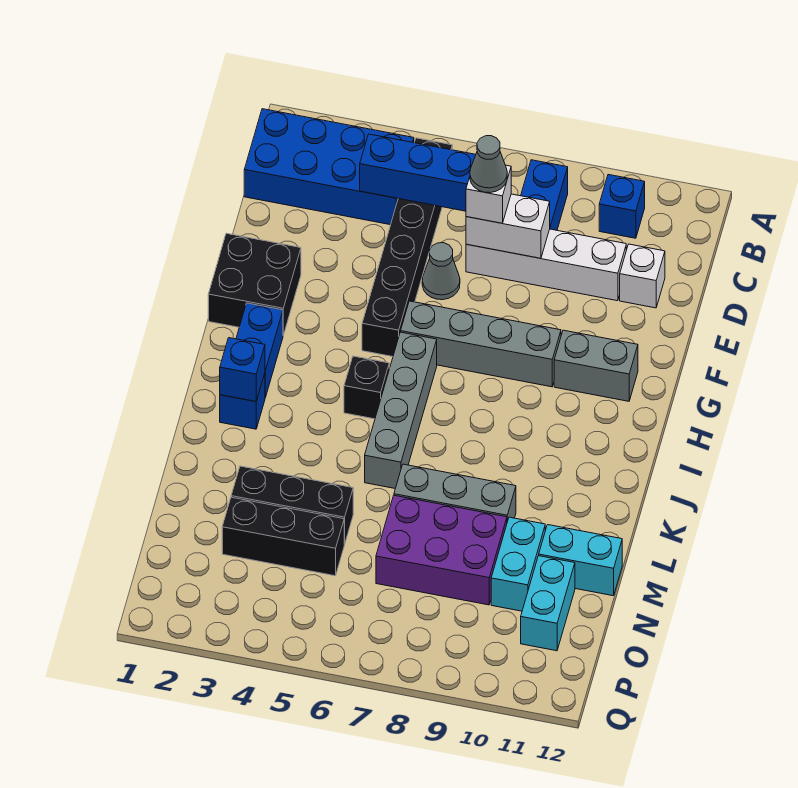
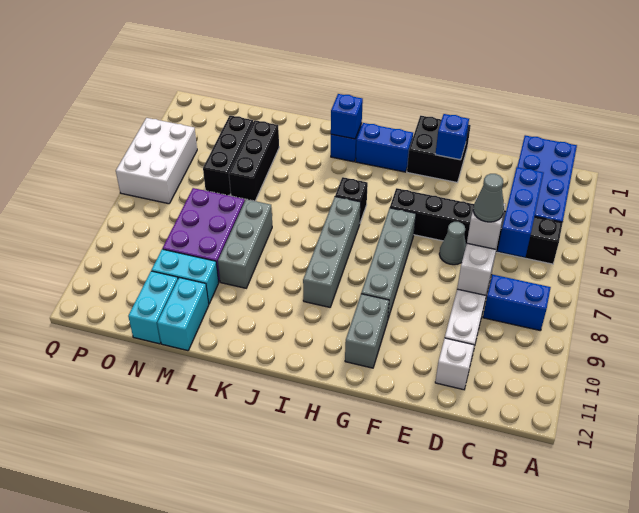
blue brick B10 level 1 -> blue brick F2 level 2
grey brick H6:K6 level 1 -> grey brick I6:I9 level 1
cyan brick N11:O11 level 1 -> cyan brick N11:N12 level 1
none -> white brick P4:Q6 level 1

